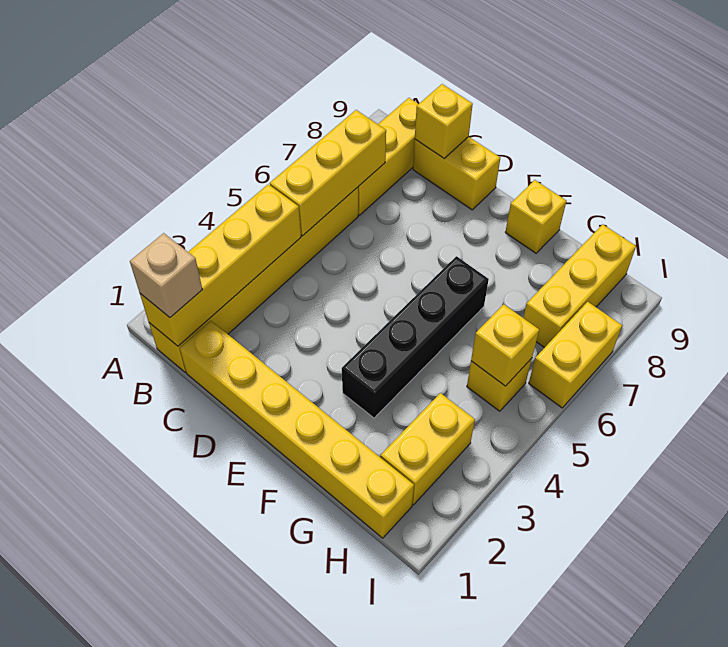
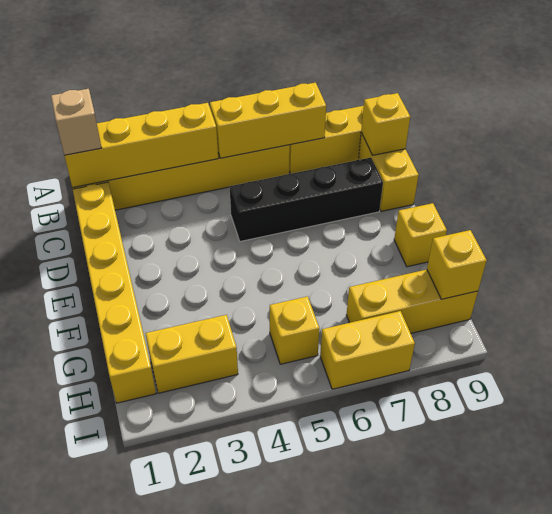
black brick F3:F6 level 1 -> black brick D5:D8 level 1
yellow brick H5 level 2 -> yellow brick H9 level 2

